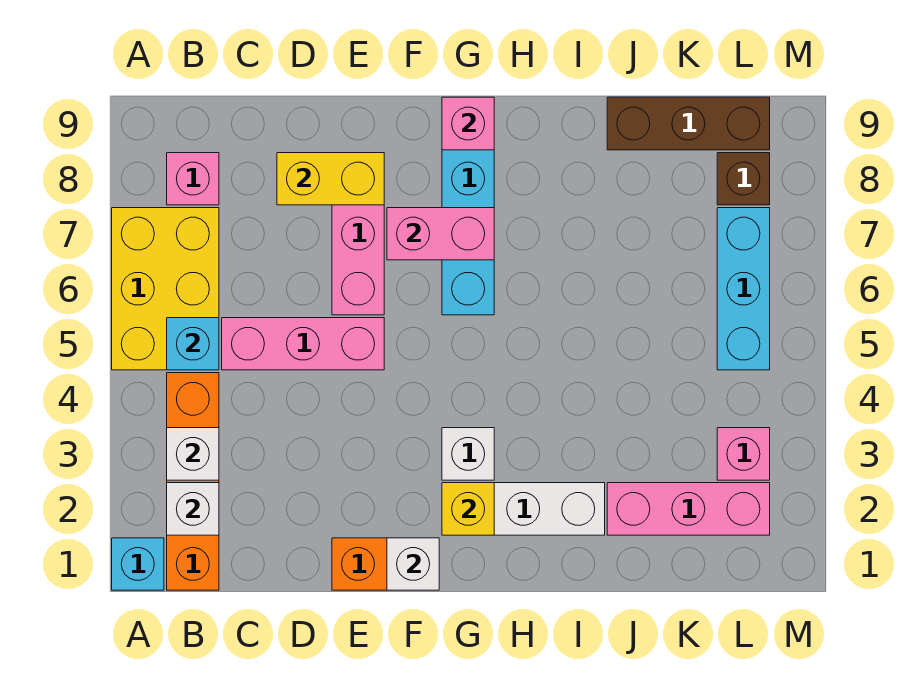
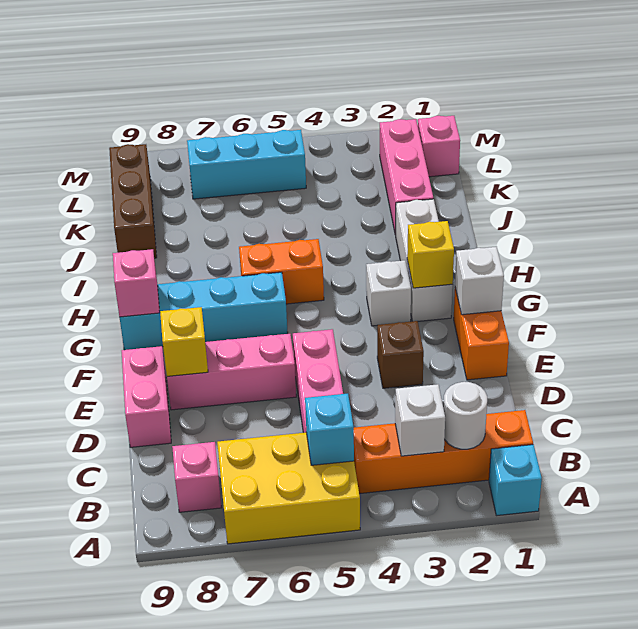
white brick B2 level 2 -> white round brick B2 level 2
yellow brick D8:E8 level 2 -> yellow brick E8 level 2
pink brick F7:G7 level 2 -> pink brick D9:E9 level 1
none -> orange brick H5:H6 level 1
pink brick L3 level 1 -> pink brick L1 level 1
brown brick L8 level 1 -> brown brick E3 level 1

